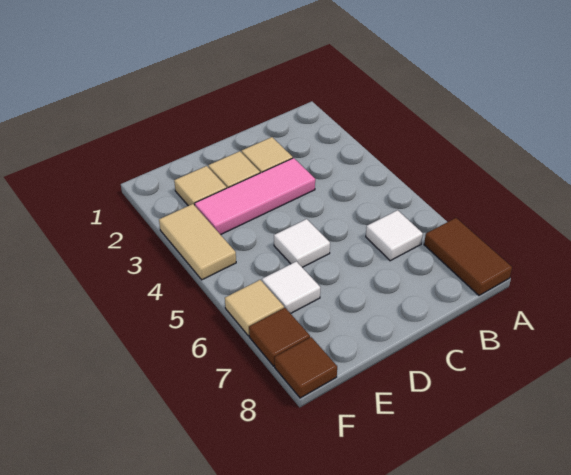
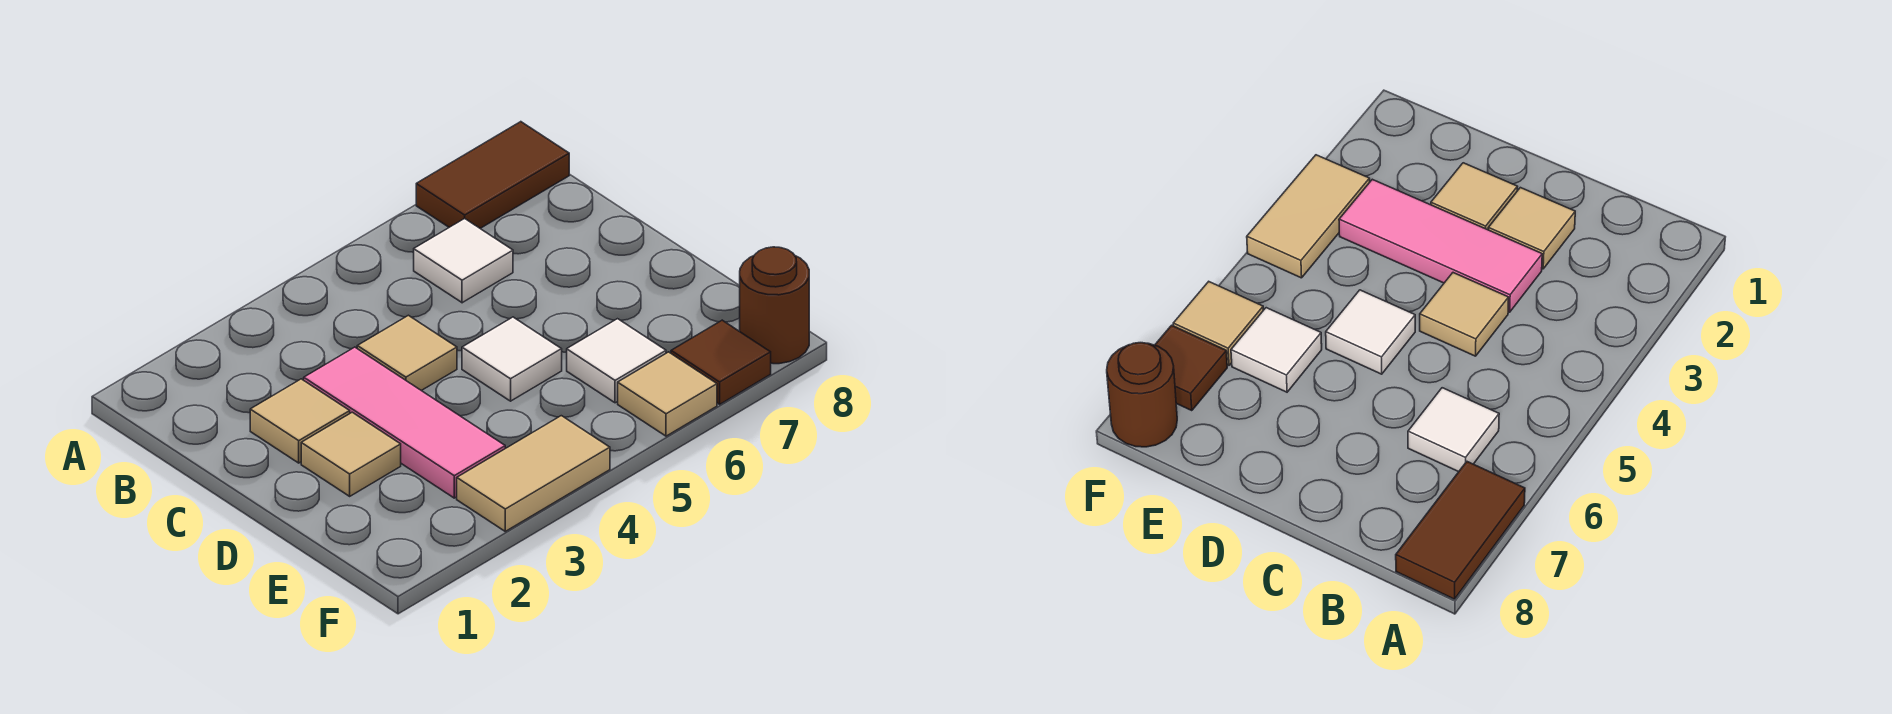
tan tile E2 level 1 -> tan tile C4 level 1
brown tile F8 level 1 -> brown round brick F8 level 1

